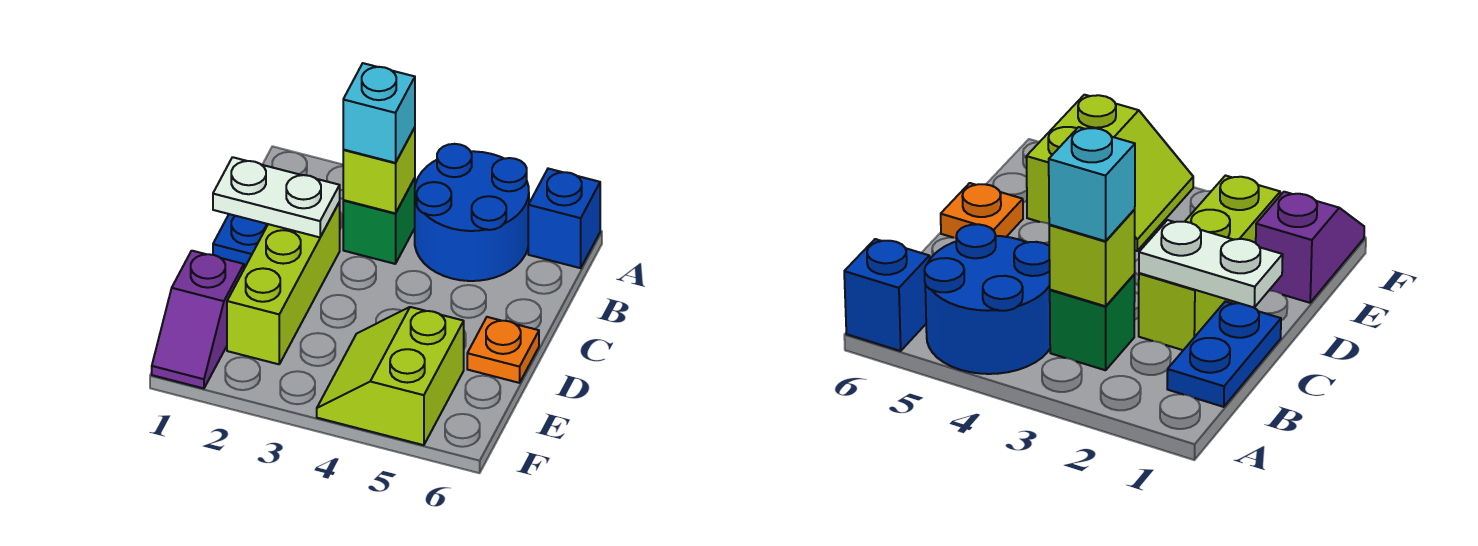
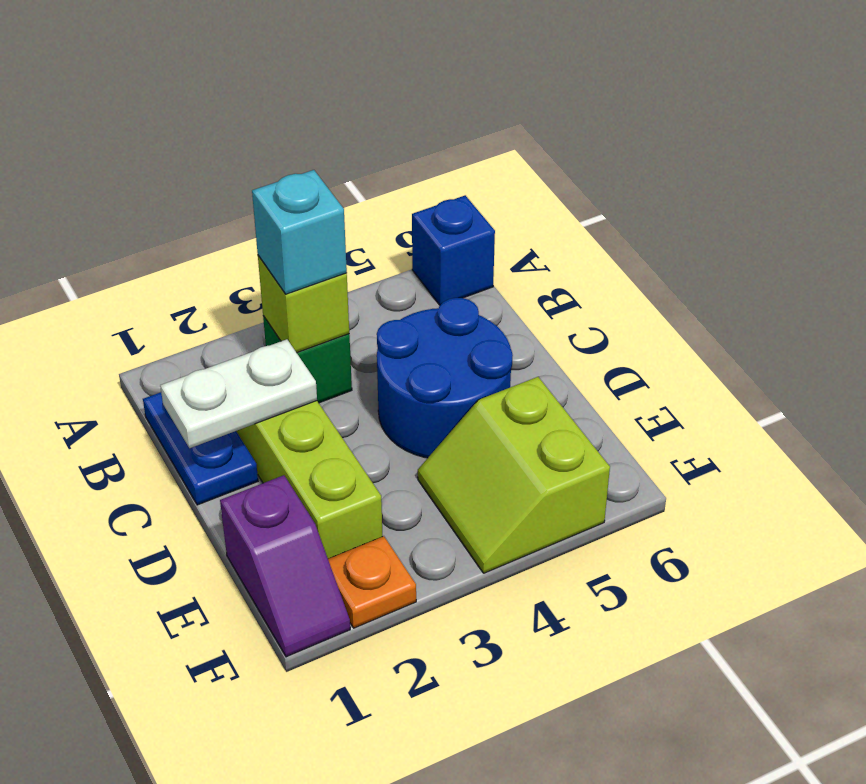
blue round brick A4:B5 level 1 -> blue round brick C4:D5 level 1
orange plate D6 level 1 -> orange plate F2 level 1

